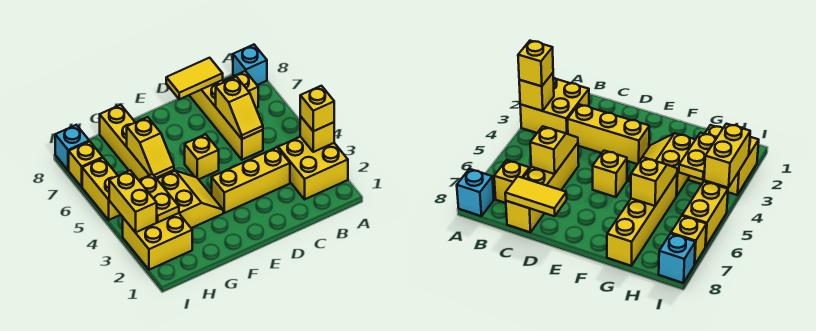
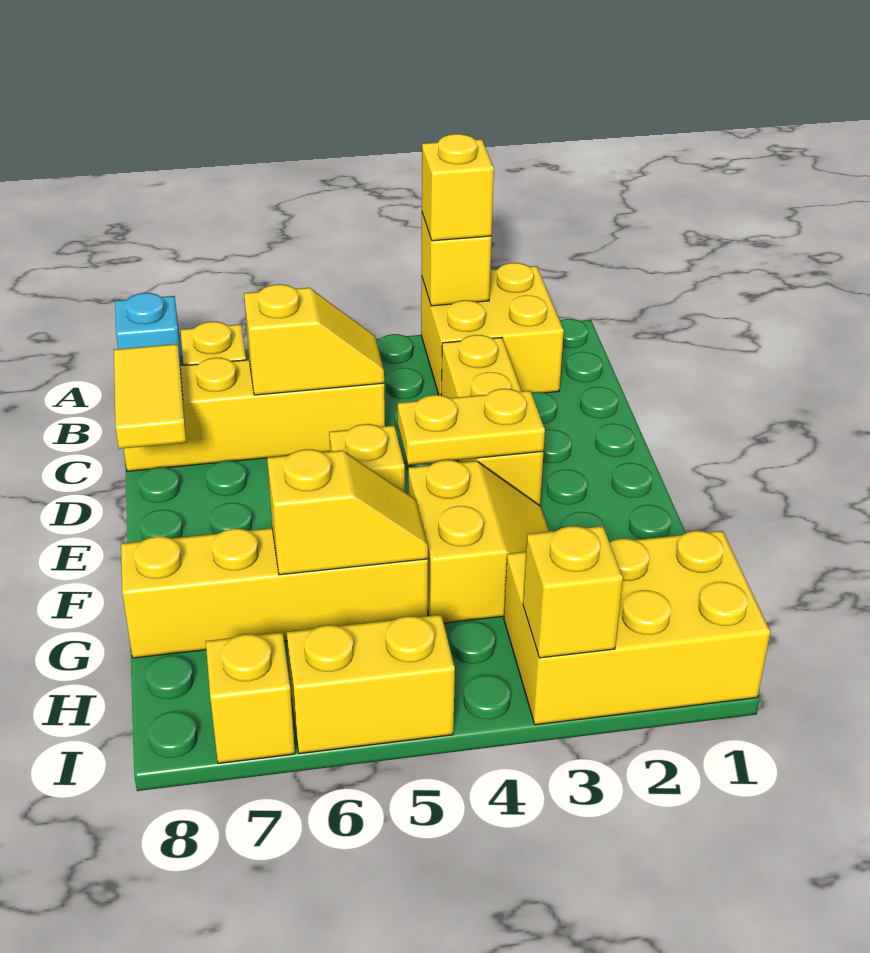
yellow slope F3:G4 level 1 top G -> yellow slope F3:G4 level 1 top 4
yellow brick H2:I3 level 1 -> yellow brick H1:I3 level 1
yellow plate H3:H4 level 2 -> yellow plate E3:E4 level 2
yellow brick I3:I4 level 2 -> yellow brick I3 level 2
cyan brick I8 level 1 -> none

